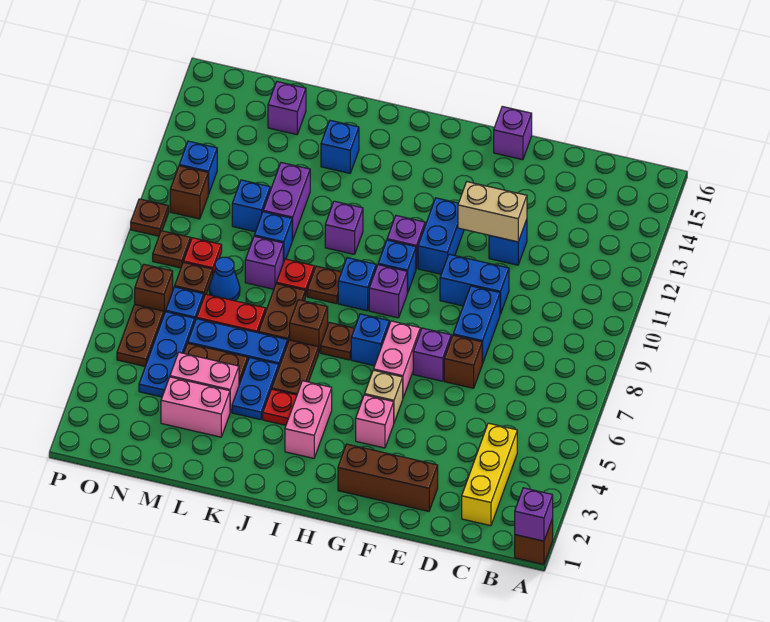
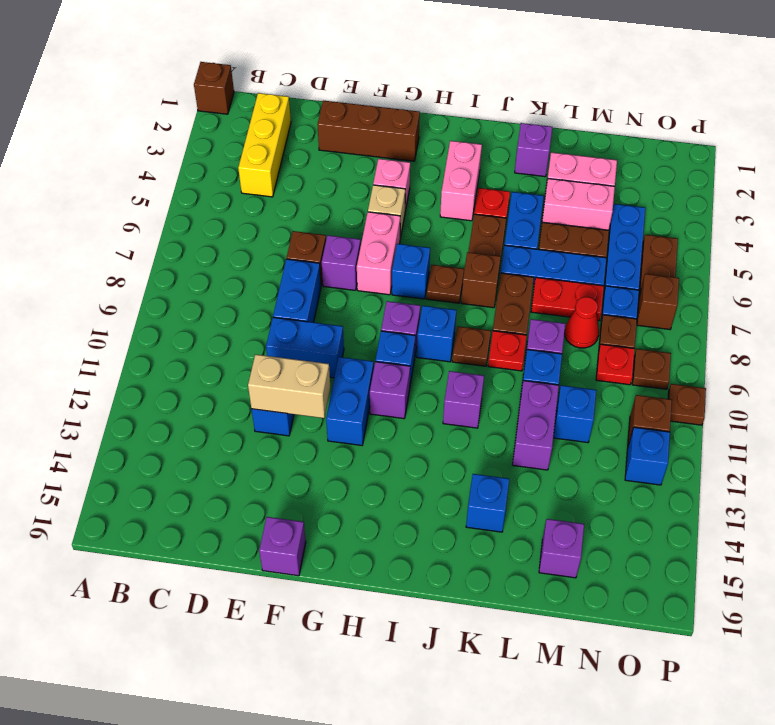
purple brick A1 level 2 -> purple brick K2 level 1
blue cone M8 level 1 -> red cone M8 level 1

